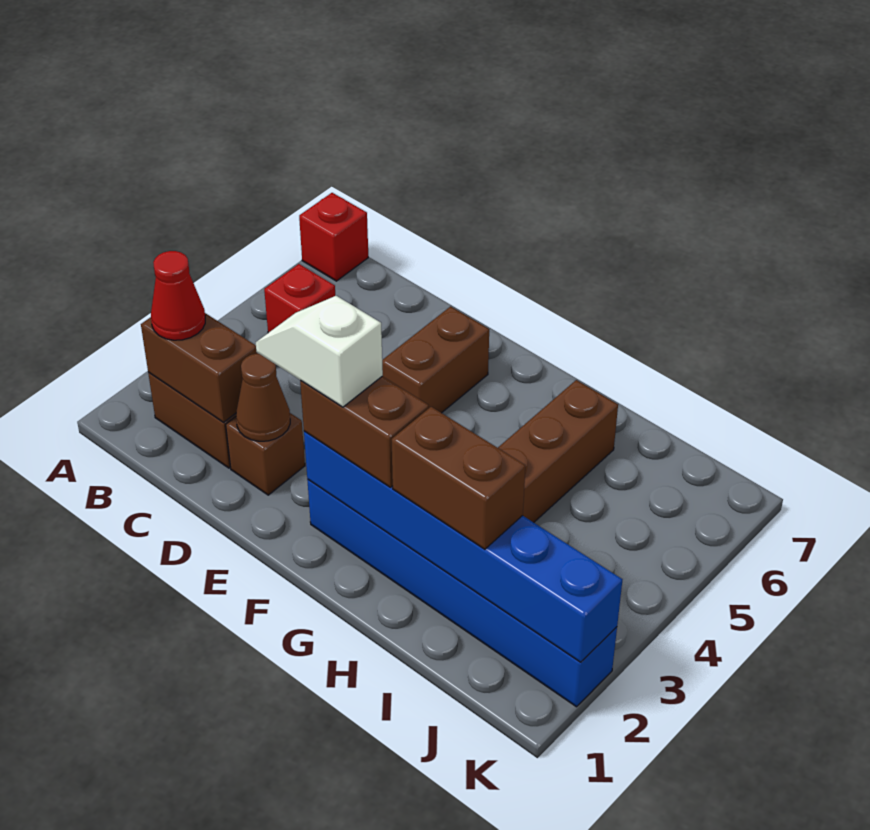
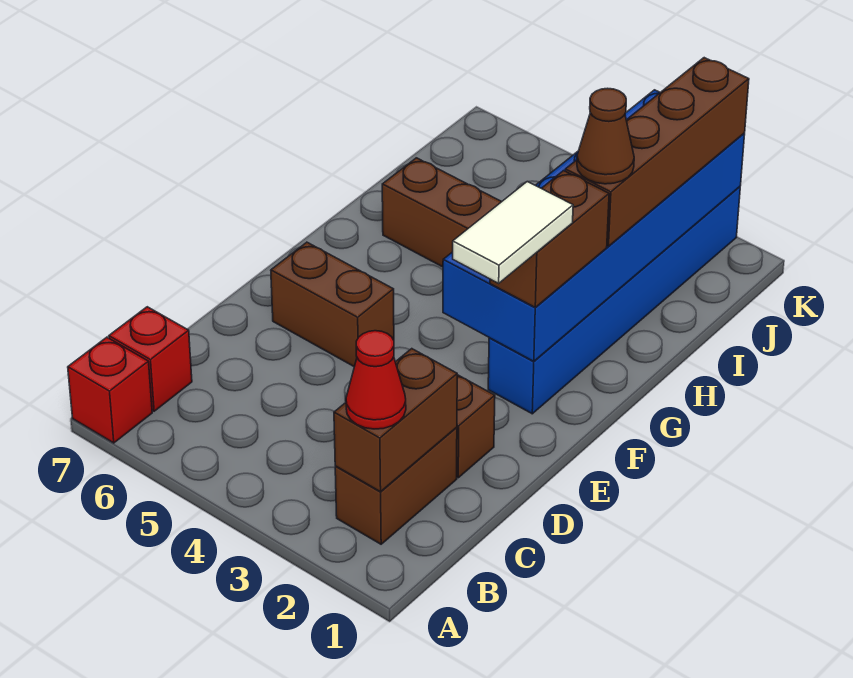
red brick B5 level 1 -> red brick B7 level 1
brown cone D2 level 2 -> brown cone H2 level 4
white slope E2:F2 level 4 top F -> white tile E2:F2 level 4
blue brick F2:K2 level 2 -> blue brick F2:K3 level 2
brown brick H2:I2 level 3 -> brown brick H2:K2 level 3

